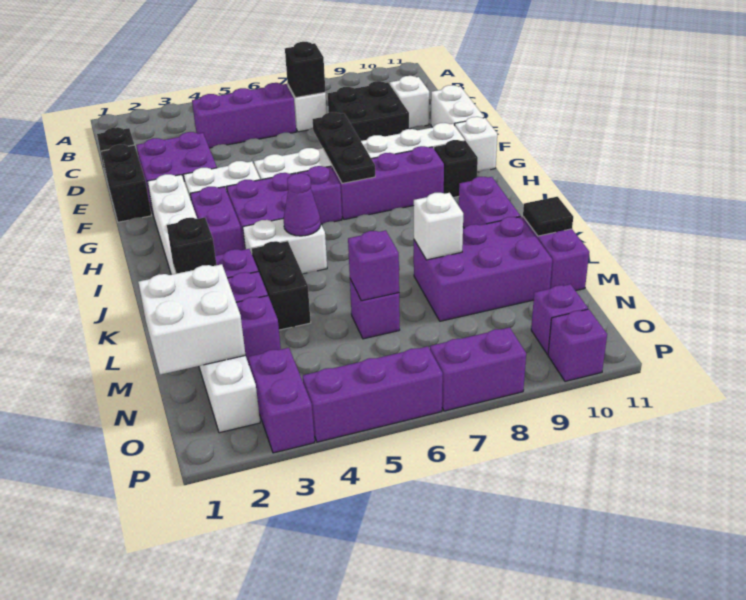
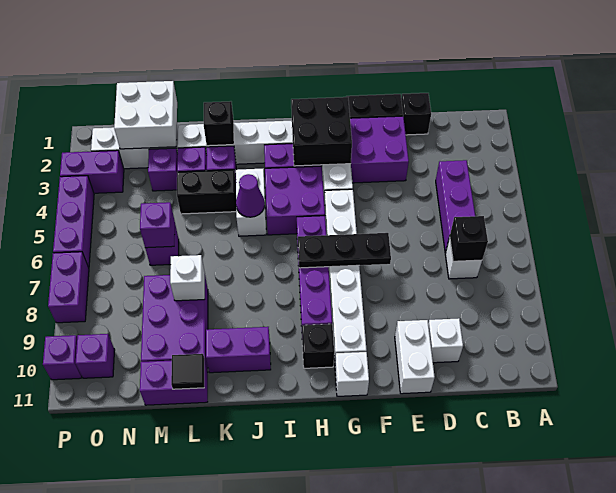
black brick D8:E9 level 1 -> black brick G2:H3 level 2
white brick E11:F11 level 1 -> white brick E10:E11 level 1

